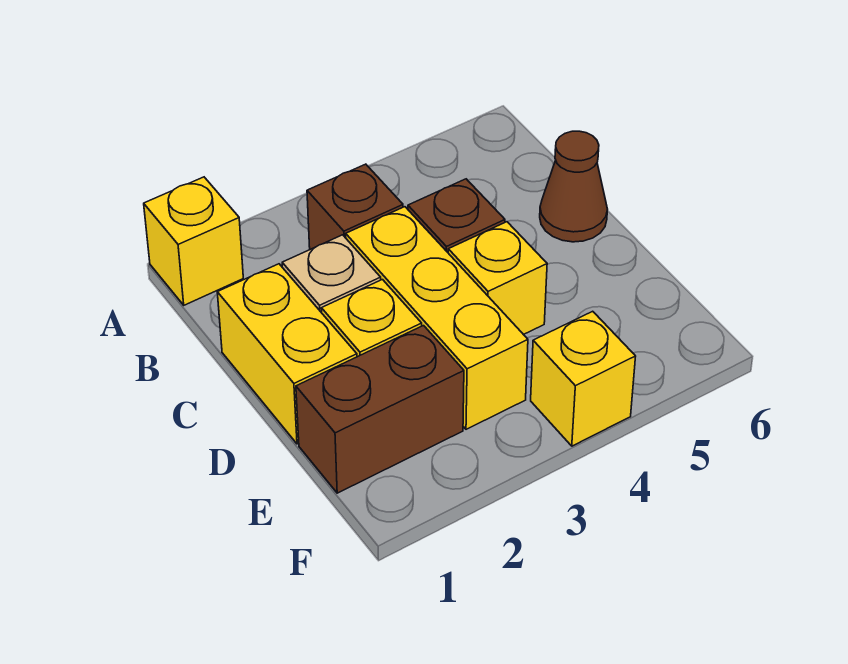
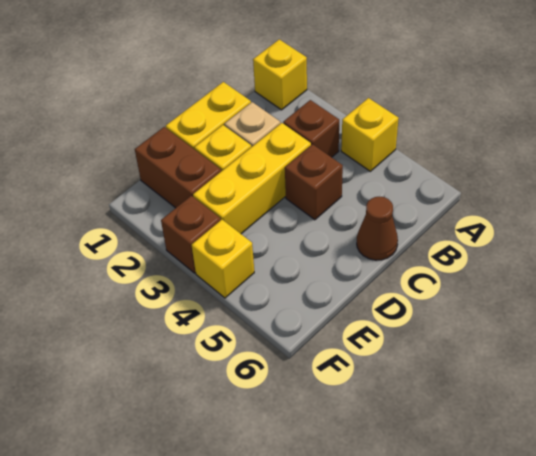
yellow brick D4 level 1 -> yellow brick A4 level 1
none -> brown brick F3 level 1

